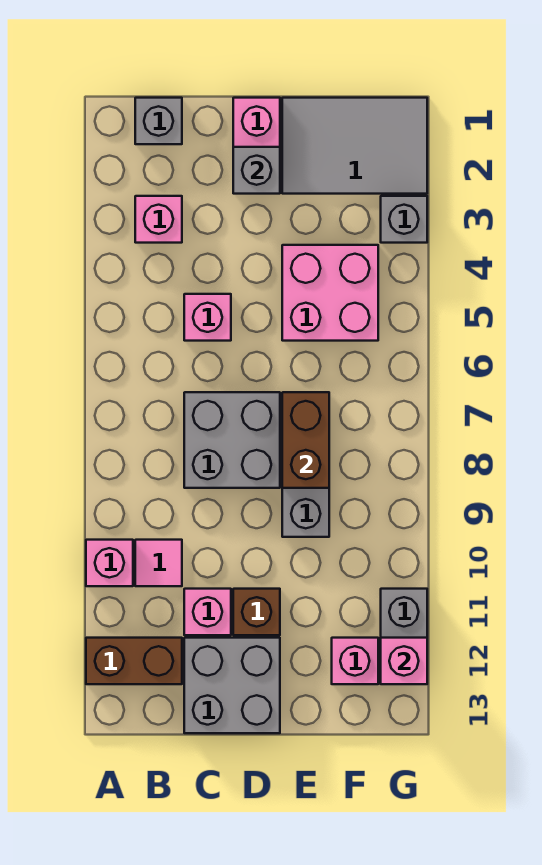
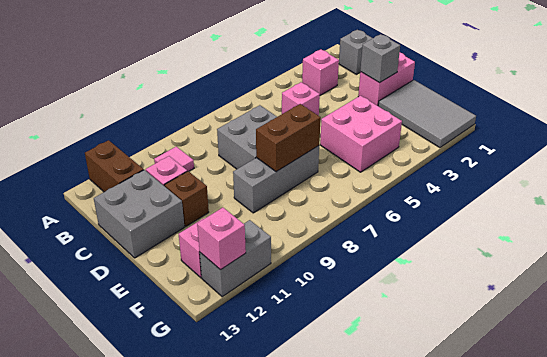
pink brick A10 level 1 -> none
grey brick G3 level 1 -> none

